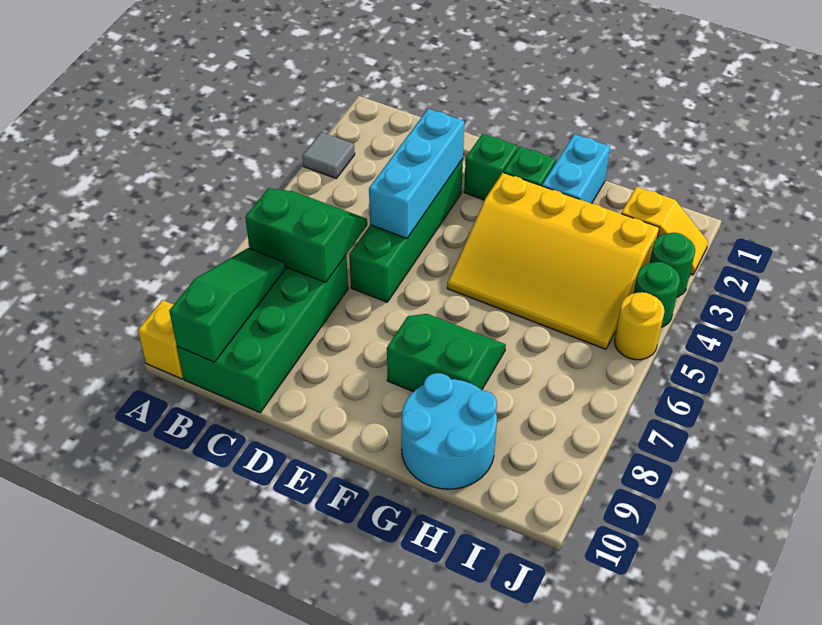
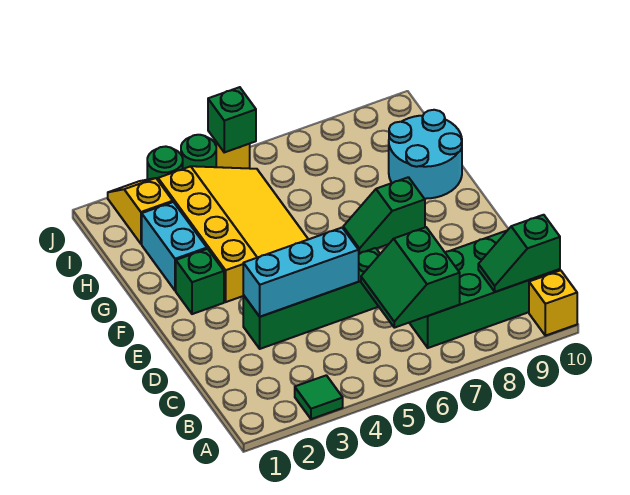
grey tile A3 level 1 -> green tile A3 level 1
green slope B8:B10 level 2 top 10 -> green slope B9:B10 level 2 top 10
green brick E2 level 1 -> green brick J5 level 2
green slope F7:G8 level 1 top 8 -> green slope F7:F8 level 1 top 8
cyan brick G1:G2 level 1 -> cyan brick G2:H2 level 1

